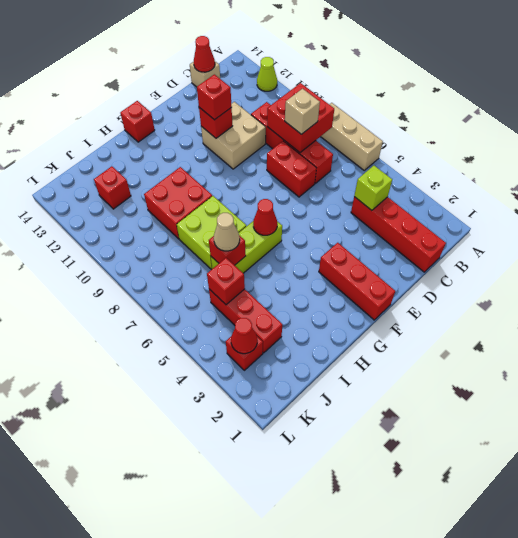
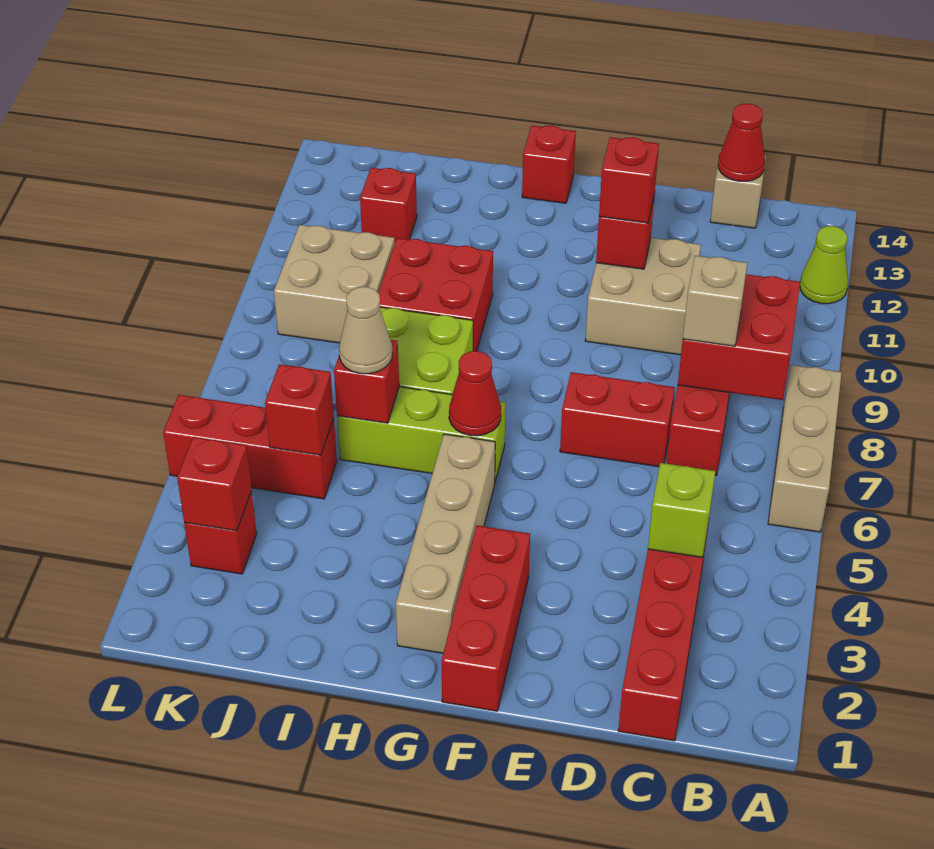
red brick D7:D8 level 1 -> red brick D7:E7 level 1
none -> tan brick G2:G5 level 1
red brick J3:J5 level 1 -> red brick J5:L5 level 1
none -> tan brick J9:K10 level 1
red cone K3 level 2 -> red brick K3 level 2

